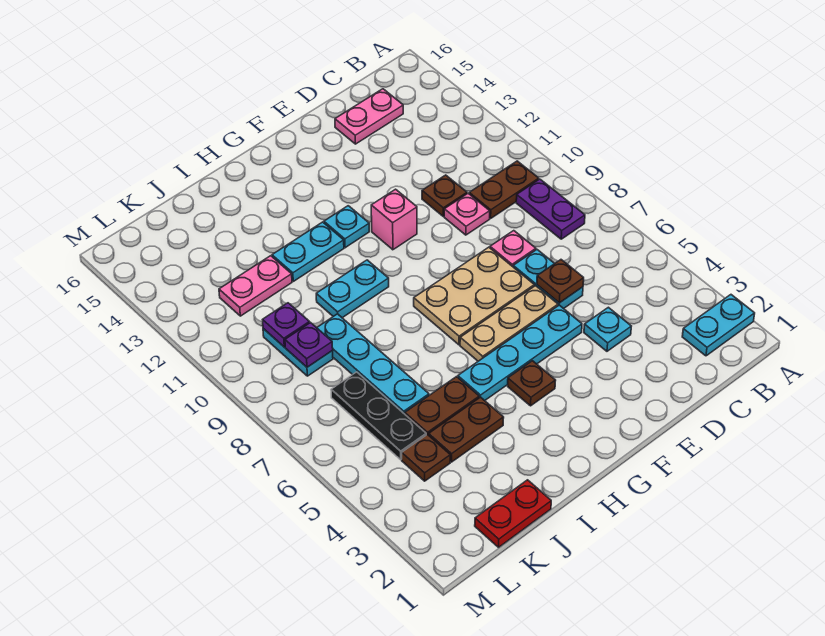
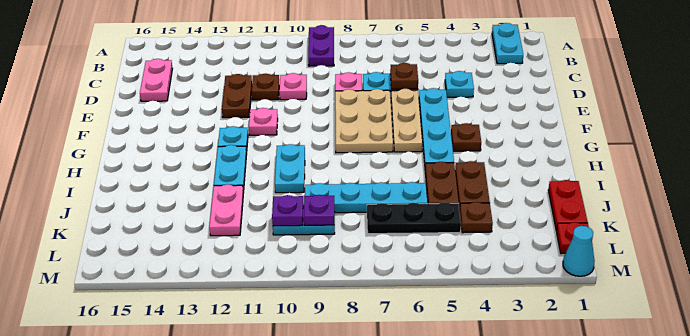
purple plate B8:B9 level 1 -> purple plate A9:B9 level 1
brown plate B10:C10 level 1 -> brown plate D12:E12 level 1
pink brick F11 level 1 -> pink plate F11 level 1
none -> red plate L1 level 1
none -> cyan cone M1 level 1

